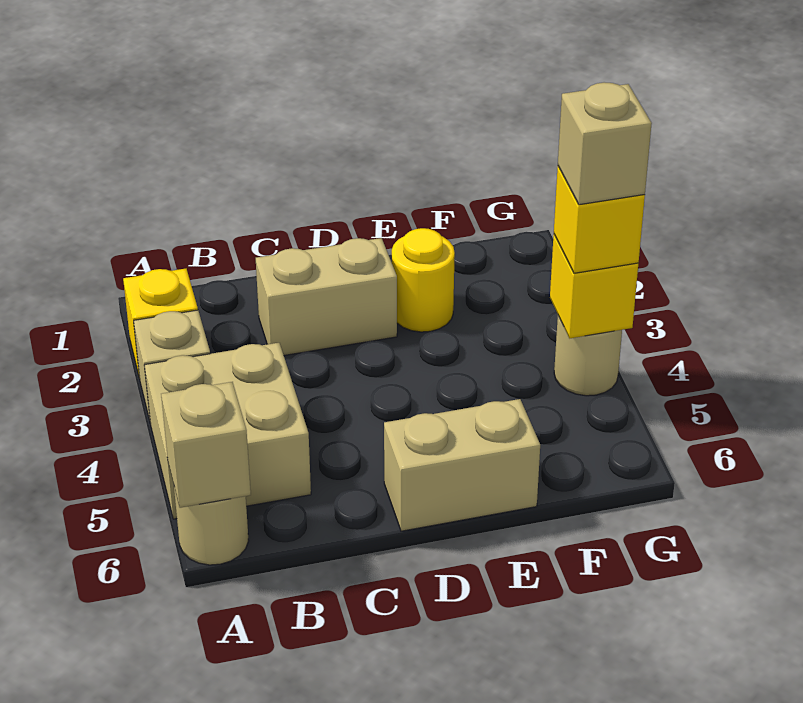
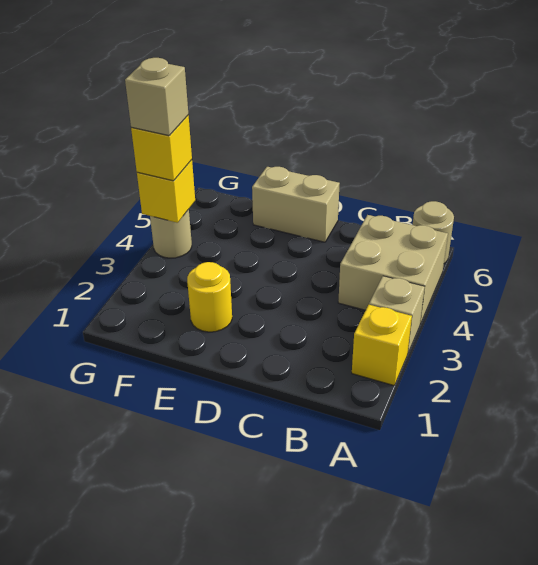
tan brick A6 level 2 -> none
tan brick C2:D2 level 1 -> none

